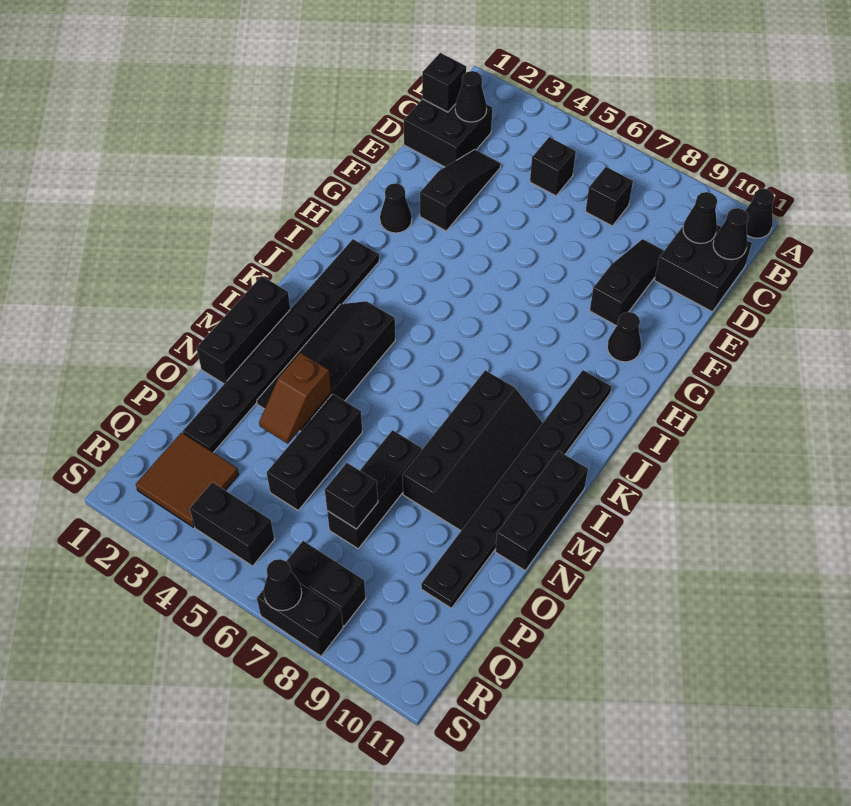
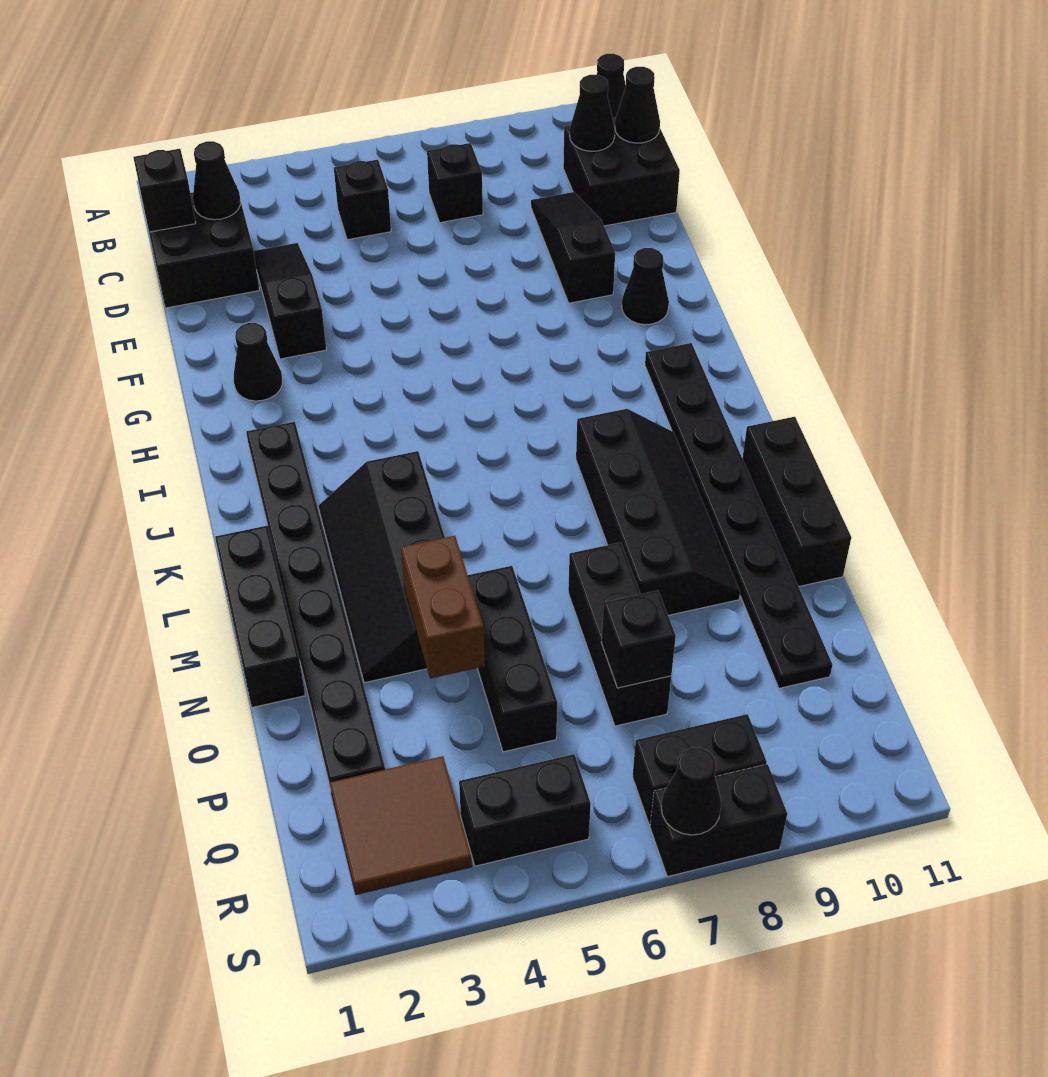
brown slope N4:O4 level 2 top N -> brown brick N4:O4 level 2

